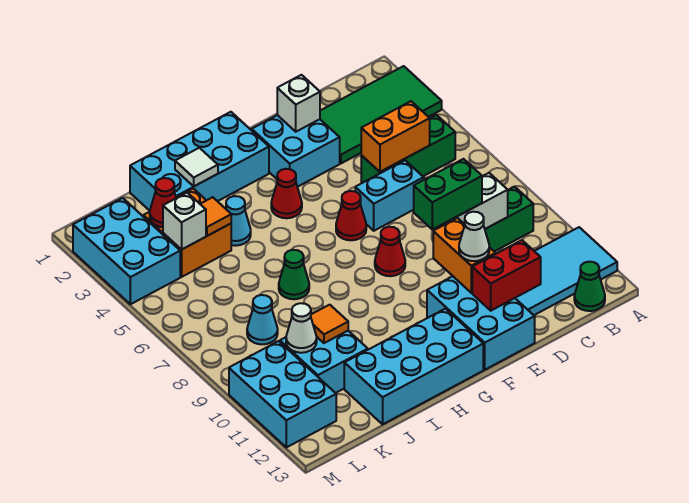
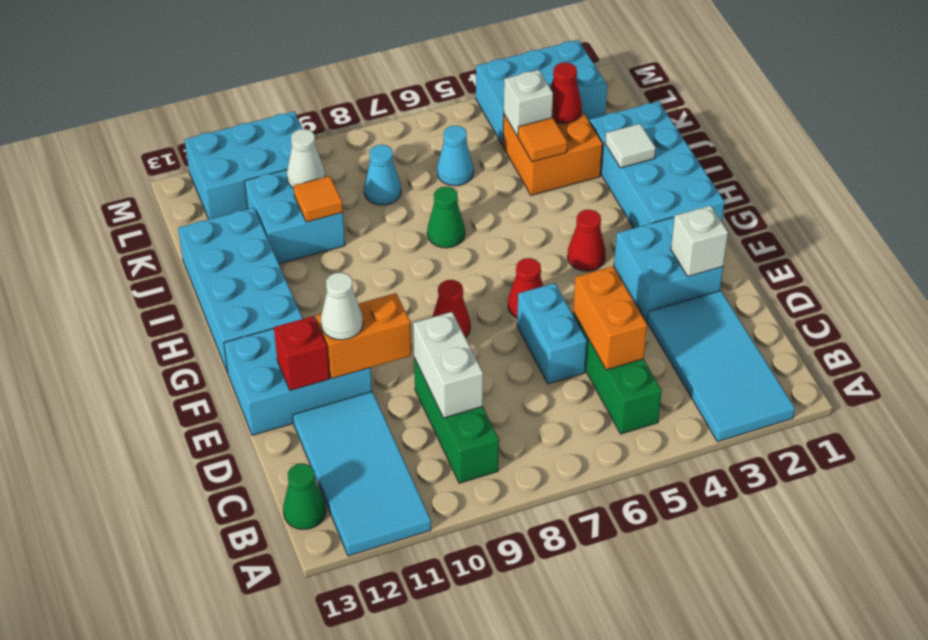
green tile A2:D3 level 1 -> cyan tile A2:D3 level 1
green brick D9:E9 level 3 -> none
red brick D12:E12 level 2 -> red brick E12 level 2
cyan cone I4 level 1 -> cyan cone K6 level 1

